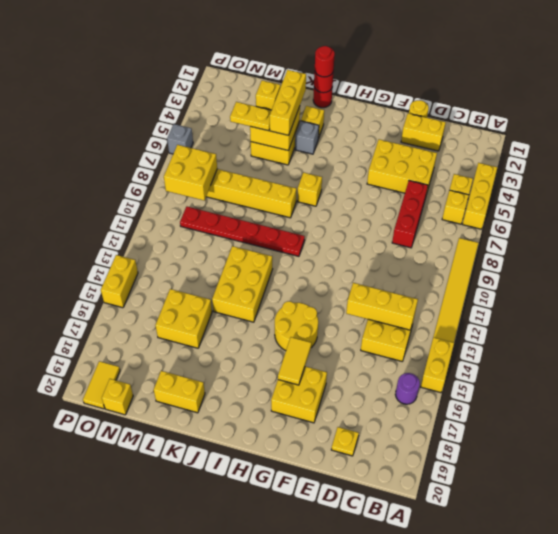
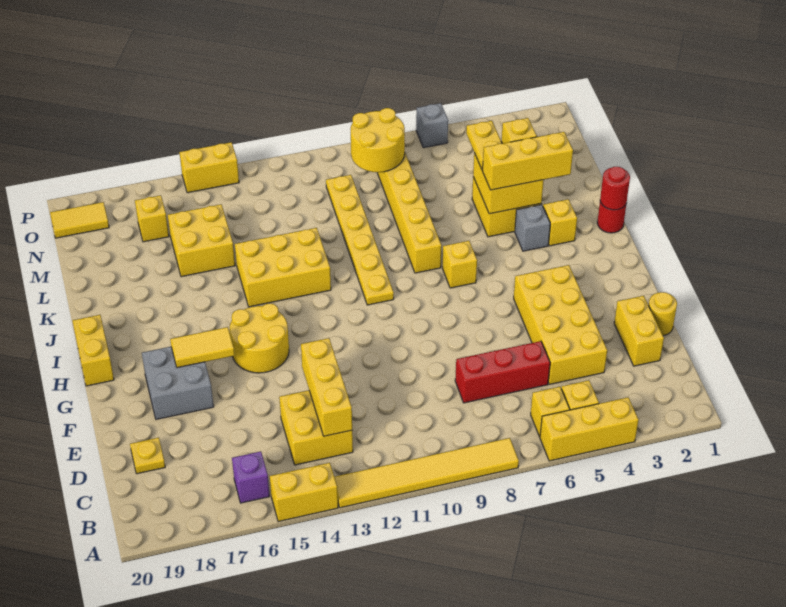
purple round brick B16 level 1 -> purple brick B16 level 1
yellow brick D4:F5 level 1 -> yellow brick D4:G5 level 1
yellow brick F17:G18 level 1 -> grey brick F17:G18 level 1
red plate I10:N10 level 1 -> yellow plate I10:N10 level 1
red round brick J1 level 3 -> none
yellow brick K19:L19 level 1 -> yellow brick H20:I20 level 1
yellow brick N8:O9 level 2 -> yellow round brick N8:O9 level 2
yellow brick N20 level 1 -> yellow brick N17 level 1

